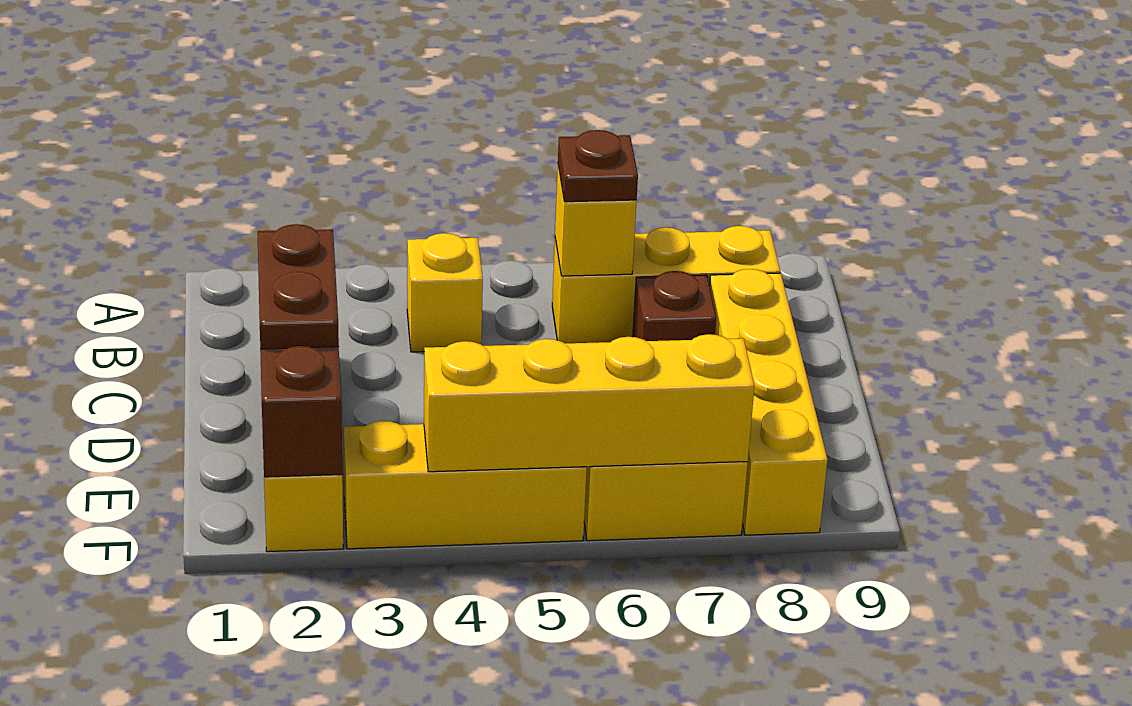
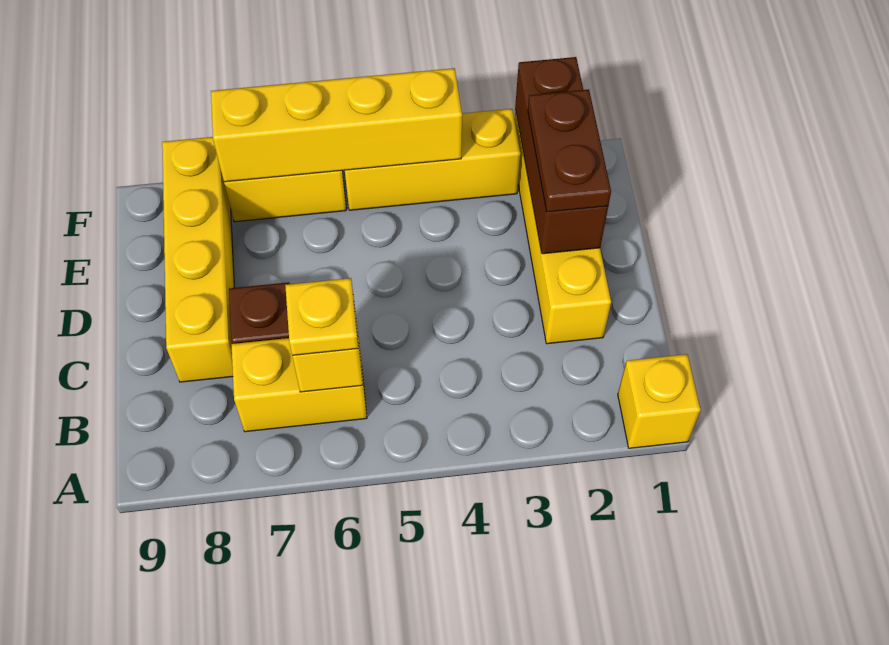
yellow brick B4 level 1 -> yellow brick A1 level 1
yellow brick B6:B8 level 1 -> yellow brick B6:B7 level 1
brown plate B6 level 3 -> yellow plate B6 level 3

